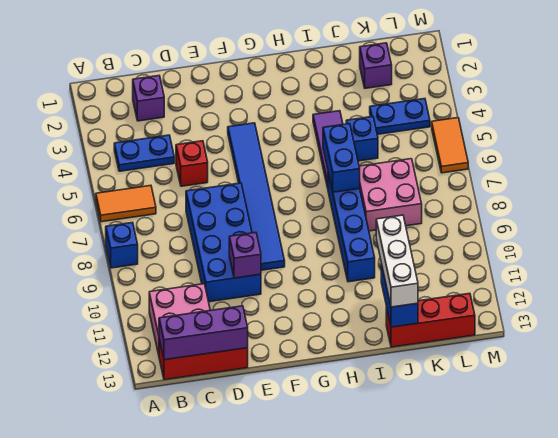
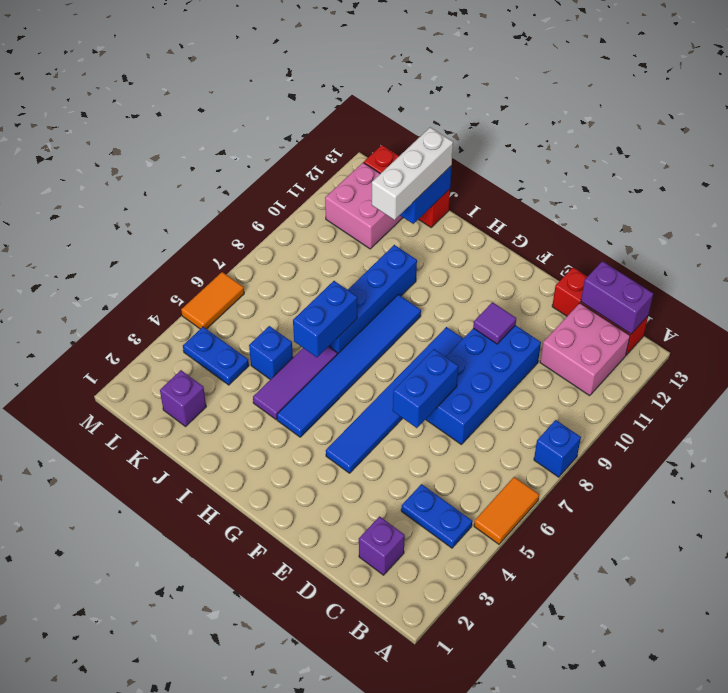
orange tile A6:B6 level 1 -> orange tile A5:A6 level 1
purple brick B13:D13 level 2 -> purple brick B13:C13 level 2
red brick D5 level 1 -> none
none -> blue brick E6:E7 level 2
purple brick E10 level 2 -> purple tile E10 level 2
none -> blue tile H4:H9 level 1
pink brick J7:K8 level 1 -> pink brick K11:L12 level 1

